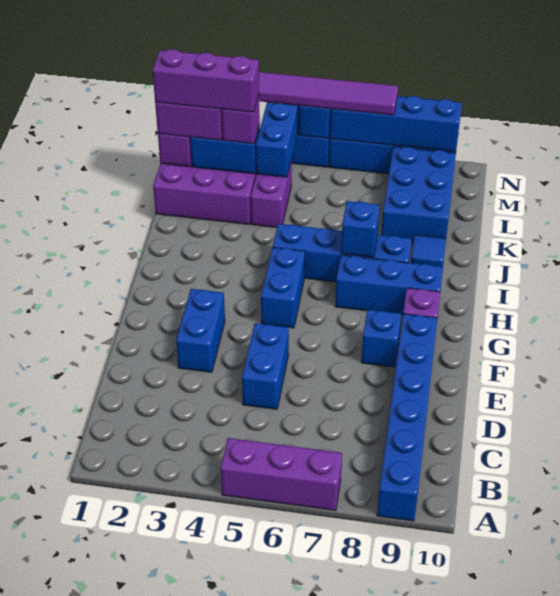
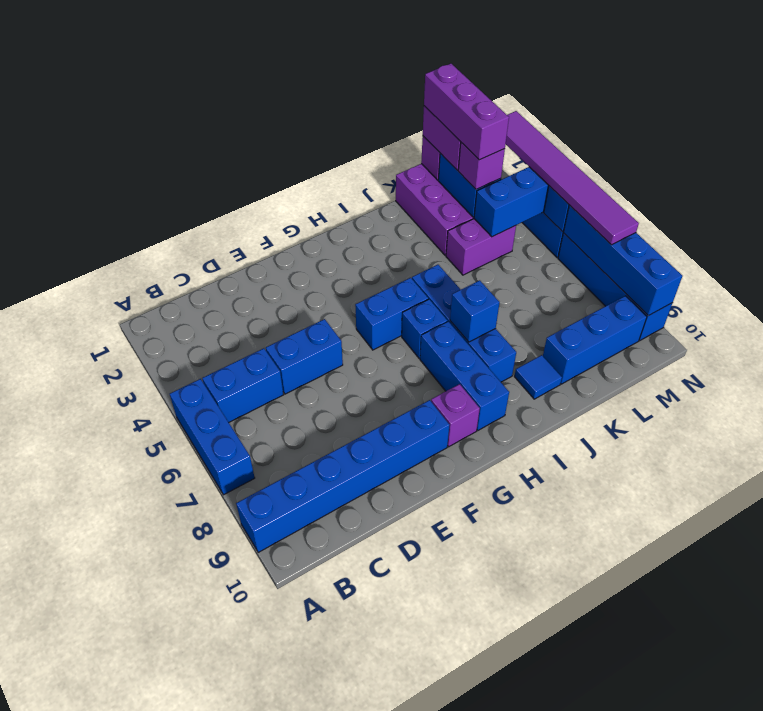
purple brick A5:A7 level 1 -> blue brick A5:A7 level 1
blue brick E3:F3 level 1 -> blue brick B5:C5 level 1
blue brick F8 level 1 -> blue brick H6 level 1
blue brick K8:M9 level 1 -> blue brick K9:M9 level 1

